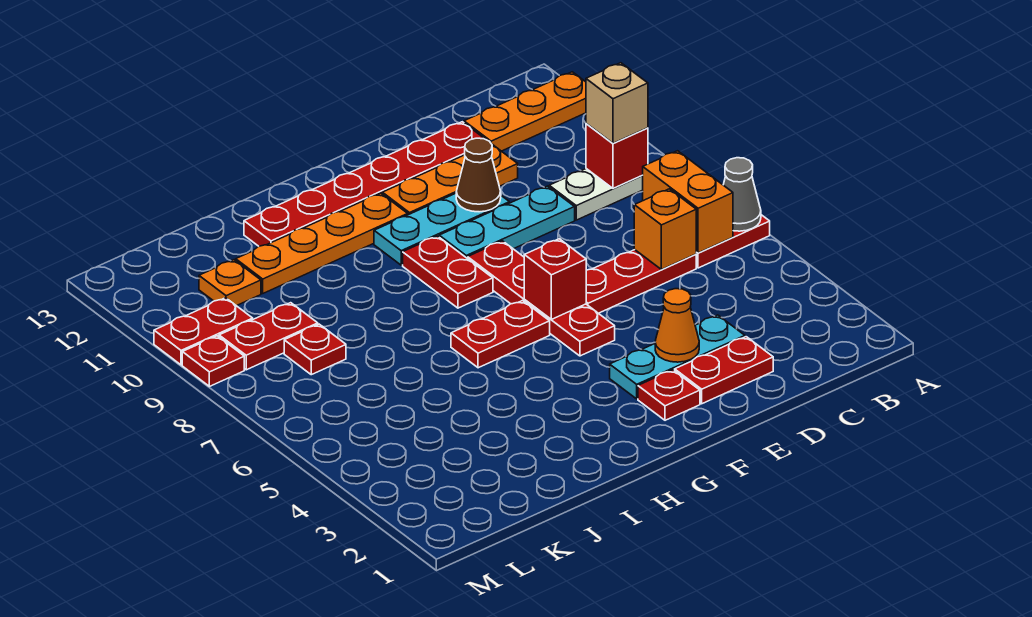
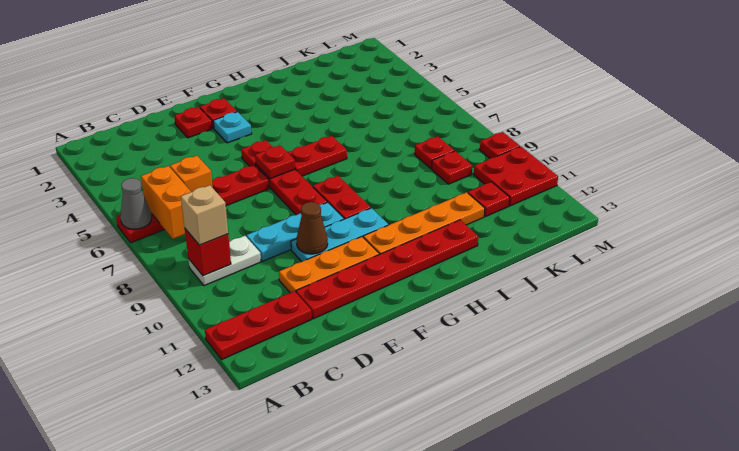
orange plate A12:C12 level 1 -> red plate A12:C12 level 1
red plate D2:E2 level 1 -> red plate E2 level 1
cyan plate D3:F3 level 1 -> cyan plate F3 level 1
orange cone E3 level 2 -> none
red brick F6 level 2 -> red plate F6 level 2
red plate K9:L9 level 1 -> red plate K9 level 1
orange plate K11 level 1 -> red plate K11 level 1
red plate L10:M10 level 1 -> red plate L10:M11 level 1

